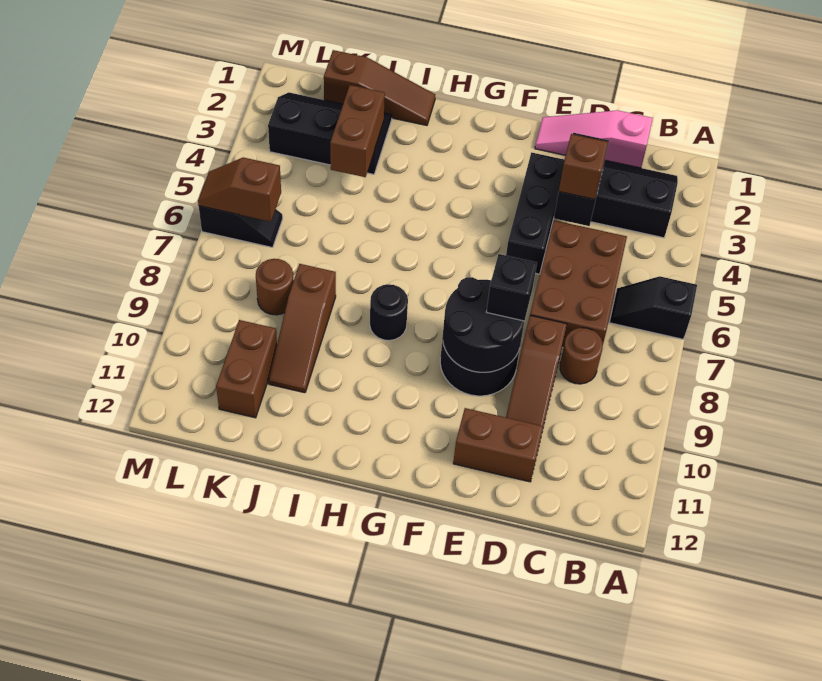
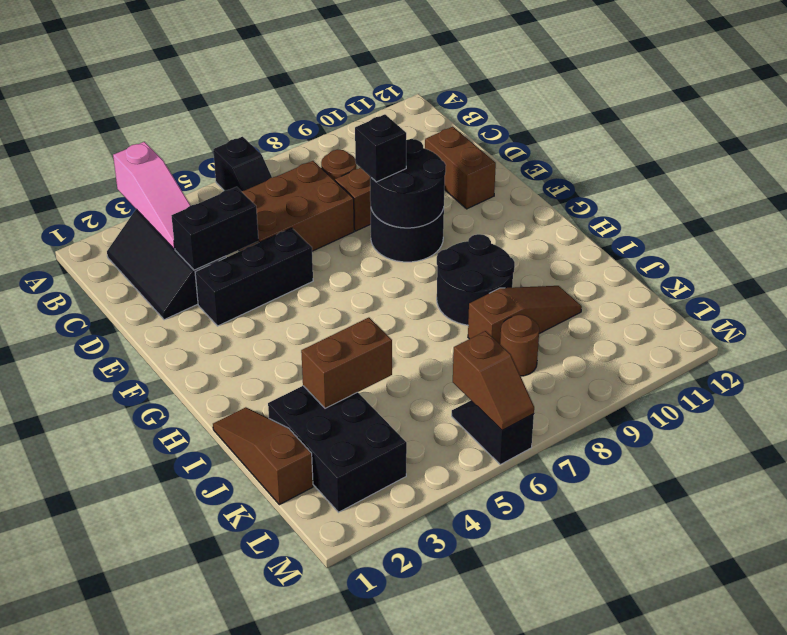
pink slope C1:E1 level 1 top C -> pink slope A3:C3 level 2 top A
brown brick D4 level 3 -> none
black round brick H8 level 1 -> black round brick H8:I9 level 1
black slope J2:L3 level 1 top 3 -> black brick J2:L3 level 1
brown brick K10:K11 level 1 -> none

